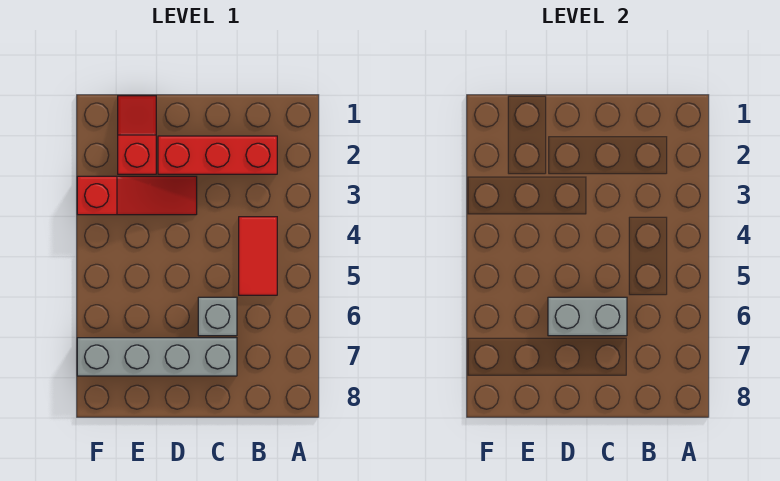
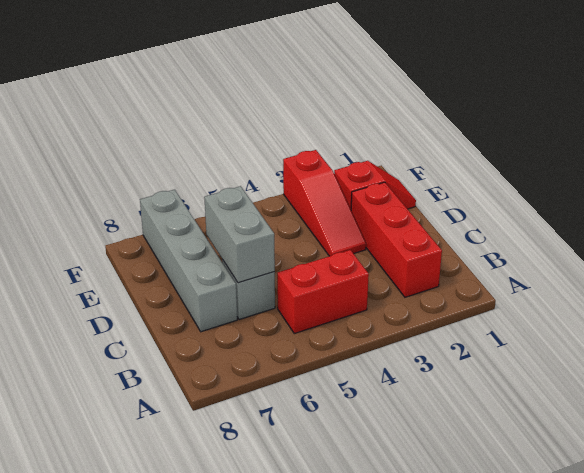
red tile B4:B5 level 1 -> red brick B4:B5 level 1

